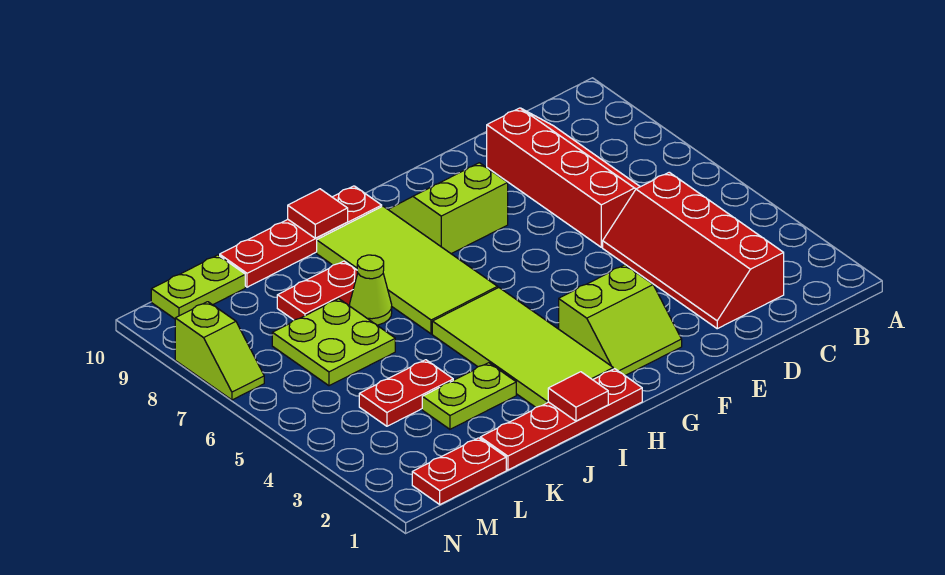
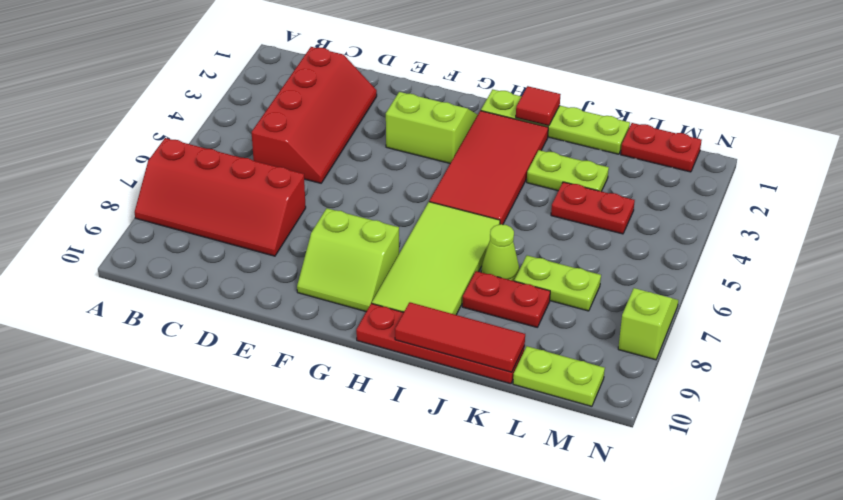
red slope C6:D9 level 1 top D -> red slope A7:D8 level 1 top 7
red plate H1:K1 level 1 -> lime plate H1:K1 level 1
lime tile H2:I5 level 1 -> red tile H2:I5 level 1
red tile I10 level 2 -> red tile I10:K10 level 2
lime plate K6:L7 level 1 -> lime plate K7:L7 level 1

